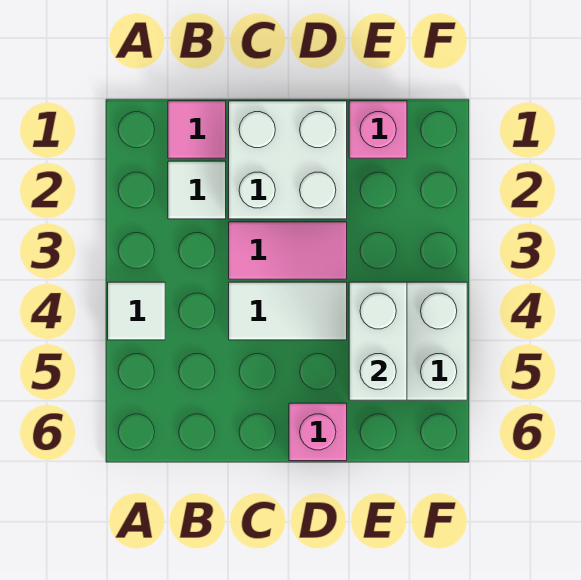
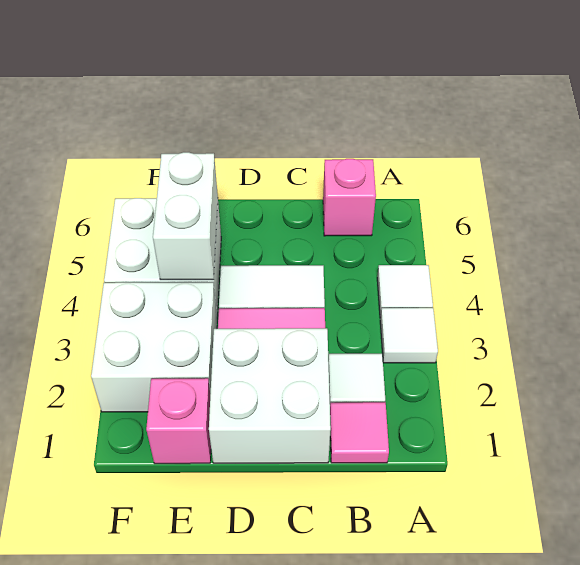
none -> white tile A3 level 1
pink brick D6 level 1 -> pink brick B6 level 1
none -> white brick E2:F3 level 1

